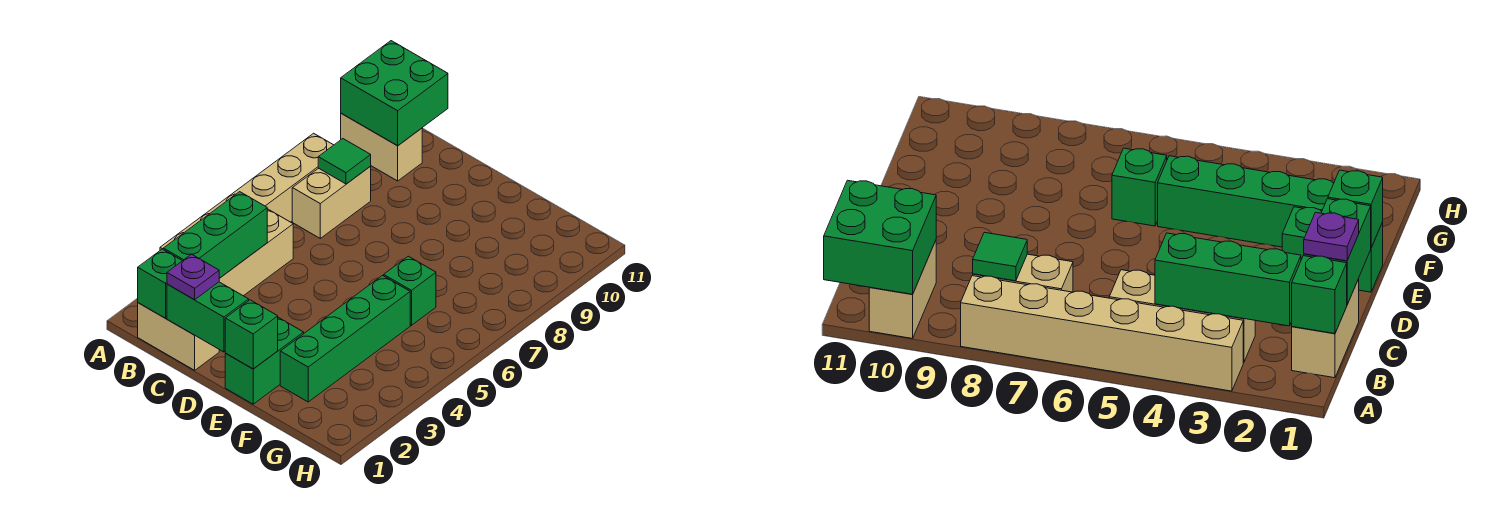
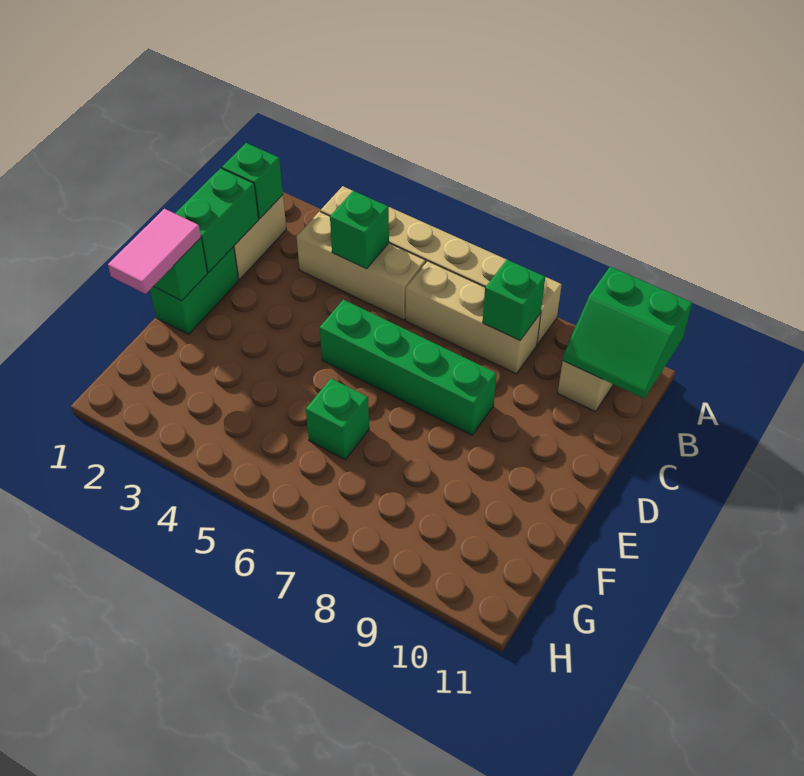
green brick A10:B11 level 2 -> green slope A10:B11 level 2 top A
green brick B2:B4 level 2 -> green brick B4 level 2
tan brick B7:B8 level 1 -> tan brick B6:B8 level 1
green tile B8 level 2 -> green brick B8 level 2
purple plate C1 level 3 -> none
green brick E1:E2 level 1 -> green brick D1:E1 level 1
none -> pink tile E1:F1 level 3
green brick F2:F5 level 1 -> green brick D5:D8 level 1

